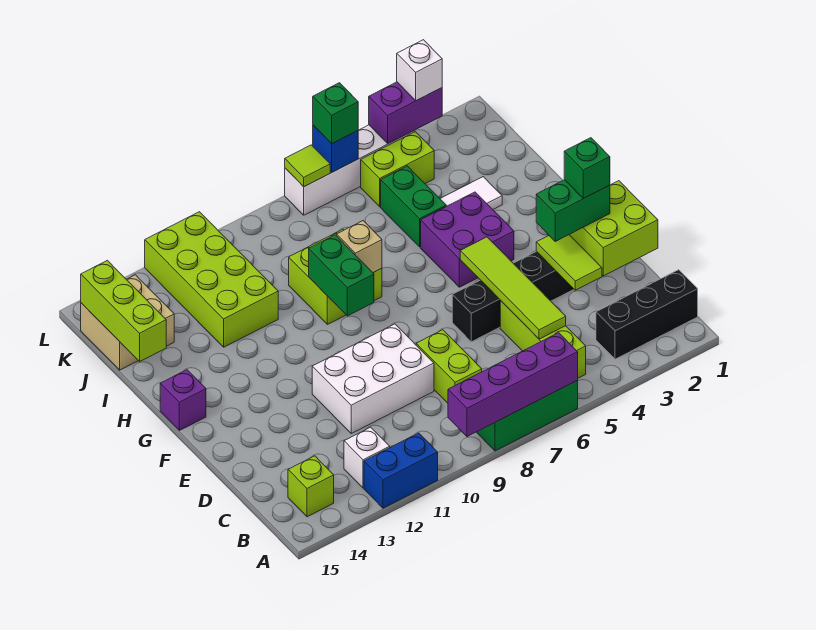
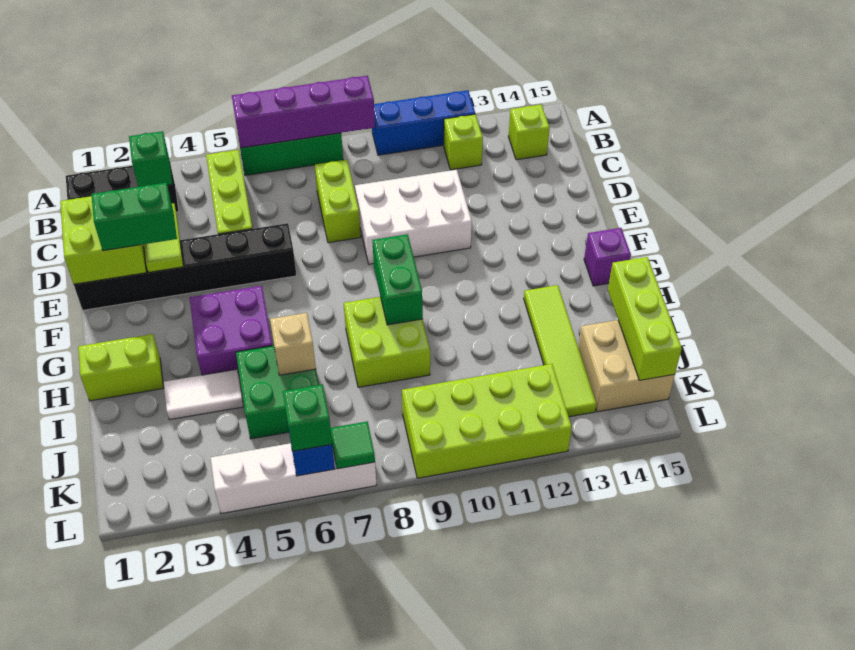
blue brick A11:A12 level 1 -> blue brick A10:A12 level 1
white brick B12 level 1 -> lime brick B12 level 1
lime tile C5:F5 level 2 -> lime tile H13:K13 level 1
green brick E2 level 4 -> green brick B3 level 2
tan brick H8 level 2 -> tan brick I6 level 2
green brick I5:J5 level 1 -> green brick I5:J6 level 1
lime brick I11:L12 level 1 -> lime brick K9:L12 level 1
lime brick K4:K5 level 1 -> lime brick H1:H2 level 1
purple brick L3:L4 level 2 -> none
white brick L3 level 3 -> none
lime tile L7 level 2 -> green tile L7 level 2

